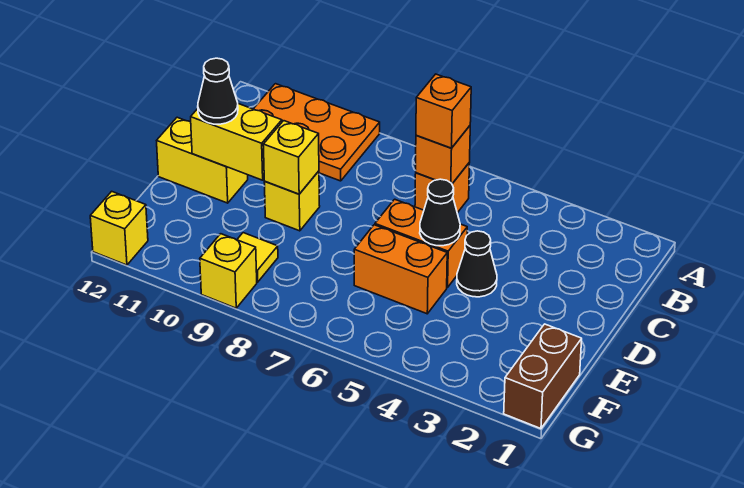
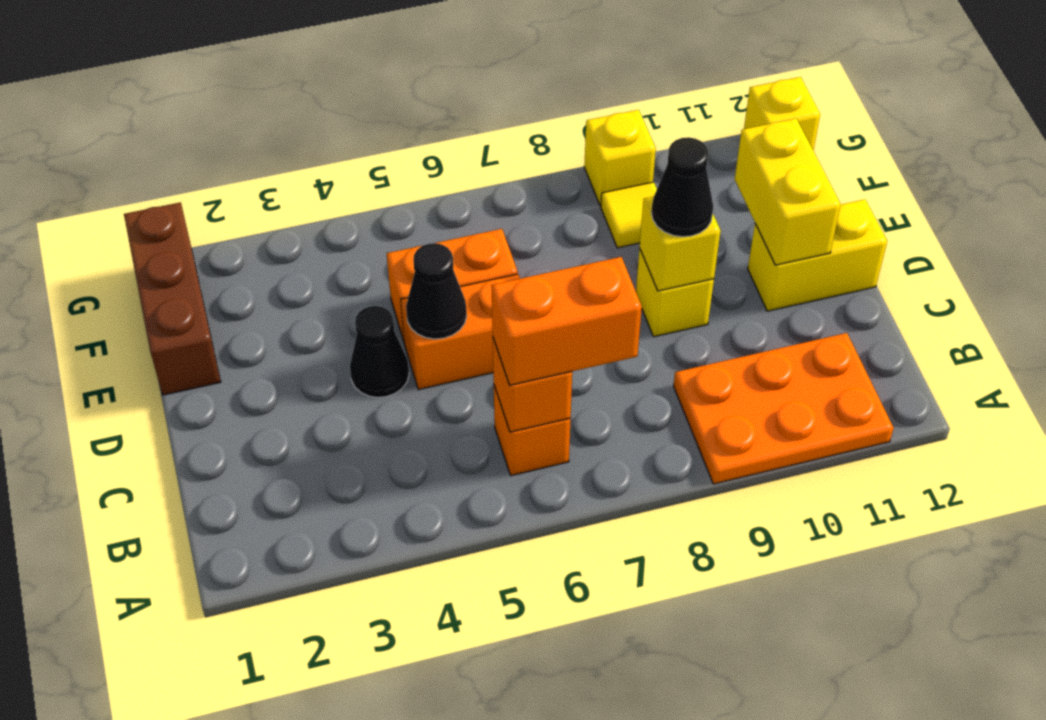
orange brick B6 level 3 -> orange brick B6:B7 level 3
yellow brick D10:D11 level 2 -> yellow brick D11:E11 level 2
black cone D11 level 3 -> black cone D9 level 3
brown brick F1:G1 level 1 -> brown brick E1:G1 level 1

